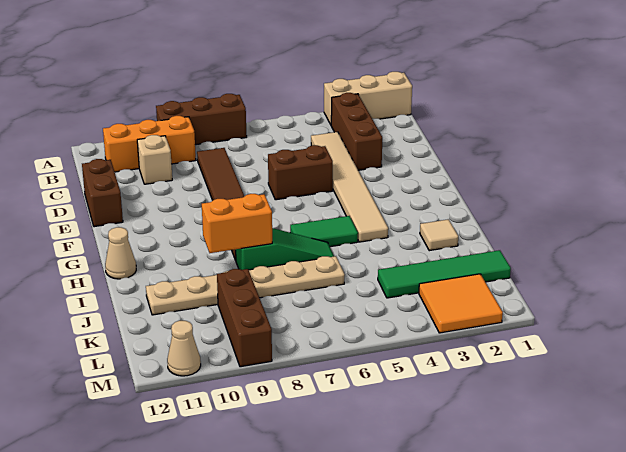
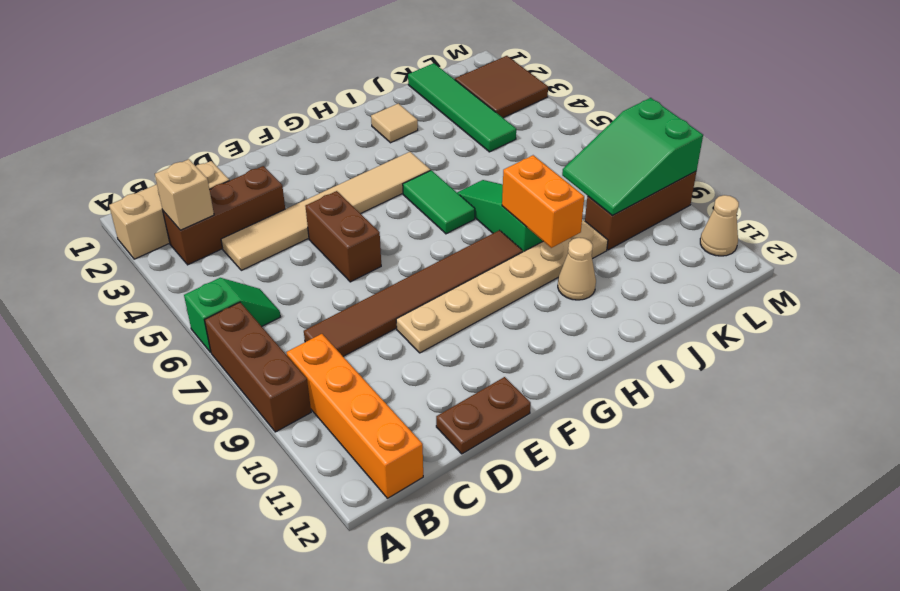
tan brick A1:A3 level 1 -> tan brick A2:C2 level 1
none -> green slope A6:B6 level 1 top A
orange brick B9:B11 level 1 -> orange brick B9:B12 level 1
tan brick C10 level 1 -> tan brick B3 level 2
brown brick D12:E12 level 1 -> brown plate D12:E12 level 1
tan cone H12 level 1 -> tan cone I10 level 1
tan plate J6:J11 level 1 -> tan plate E9:J9 level 1
none -> green slope K8:M9 level 2 top M
orange tile L2:M3 level 1 -> brown tile L2:M3 level 1

